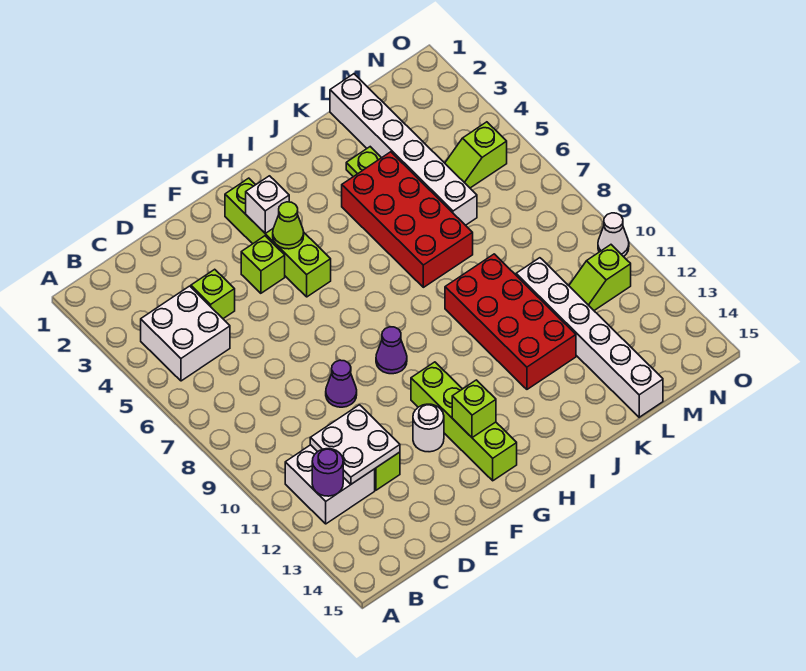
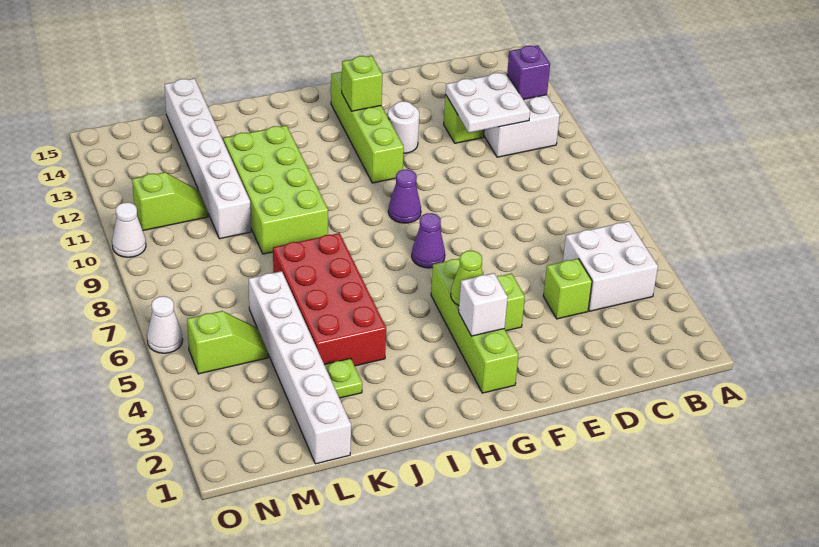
purple round brick B12 level 2 -> purple brick B12 level 2
purple cone E9 level 1 -> purple cone G7 level 1
red brick J9:K12 level 1 -> lime brick J9:K12 level 1
none -> white cone O6 level 1

